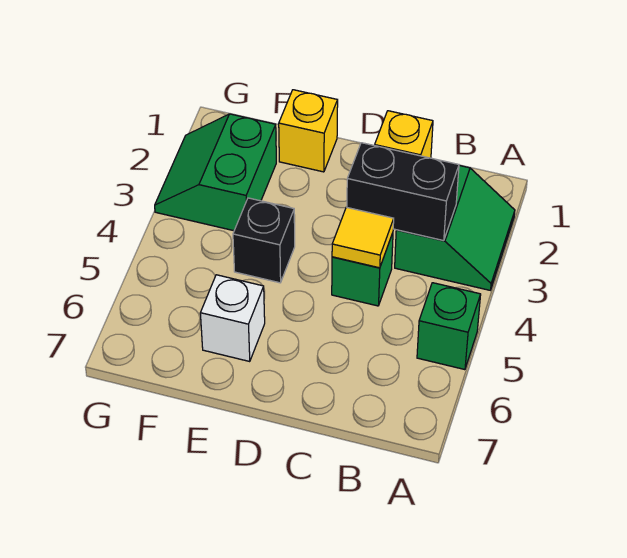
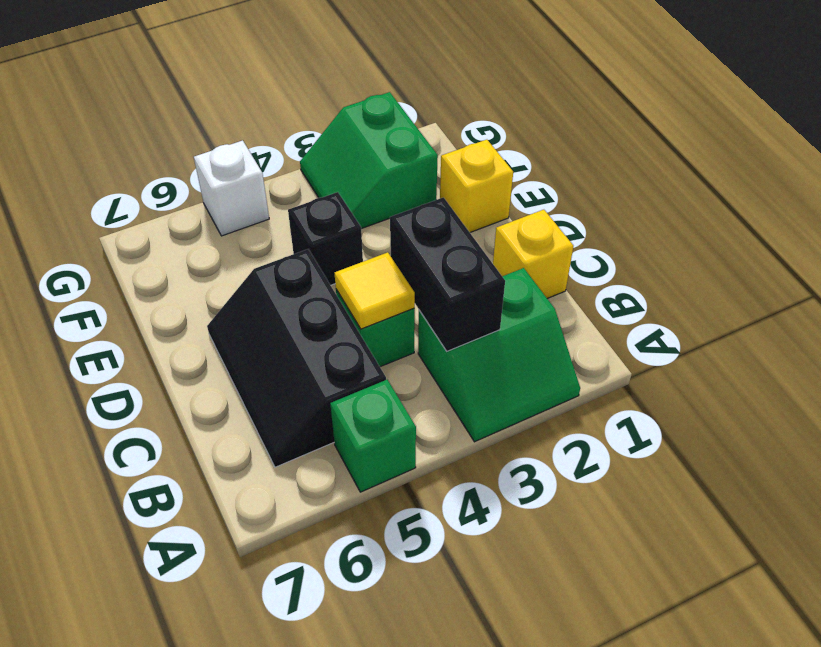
none -> black slope B5:D6 level 1 top 5
white brick E6 level 1 -> white brick G5 level 1
green slope F2:G3 level 1 top F -> green slope F2:G3 level 1 top 2

